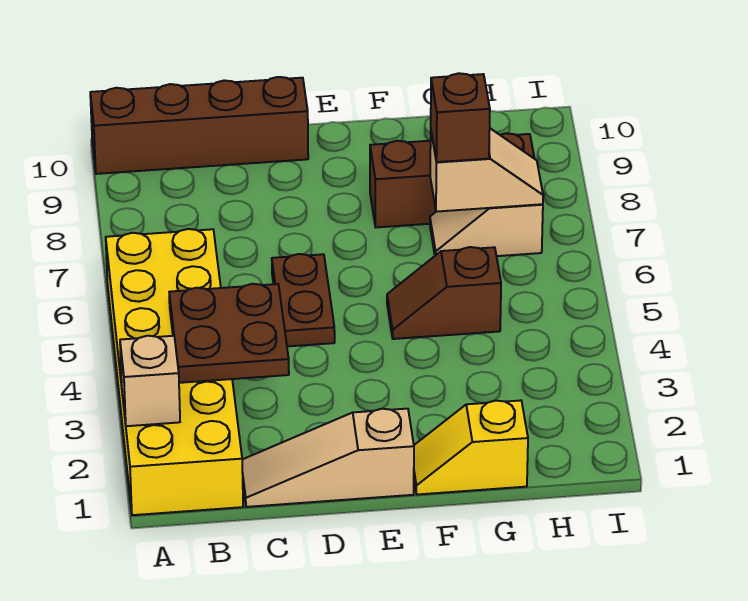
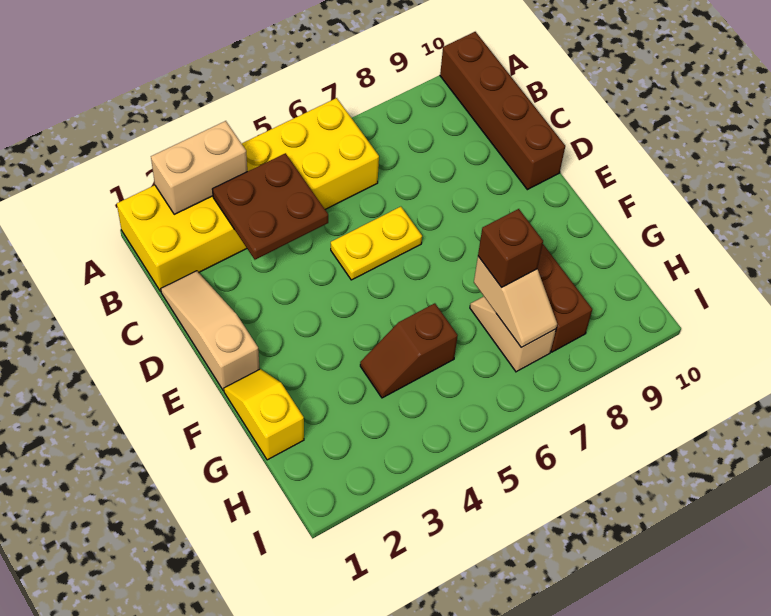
tan brick A2 level 2 -> tan brick A2:A3 level 2
brown plate D5:D6 level 1 -> yellow plate D5:D6 level 1
brown slope F5:G5 level 1 top G -> brown slope G4:G5 level 1 top 5

